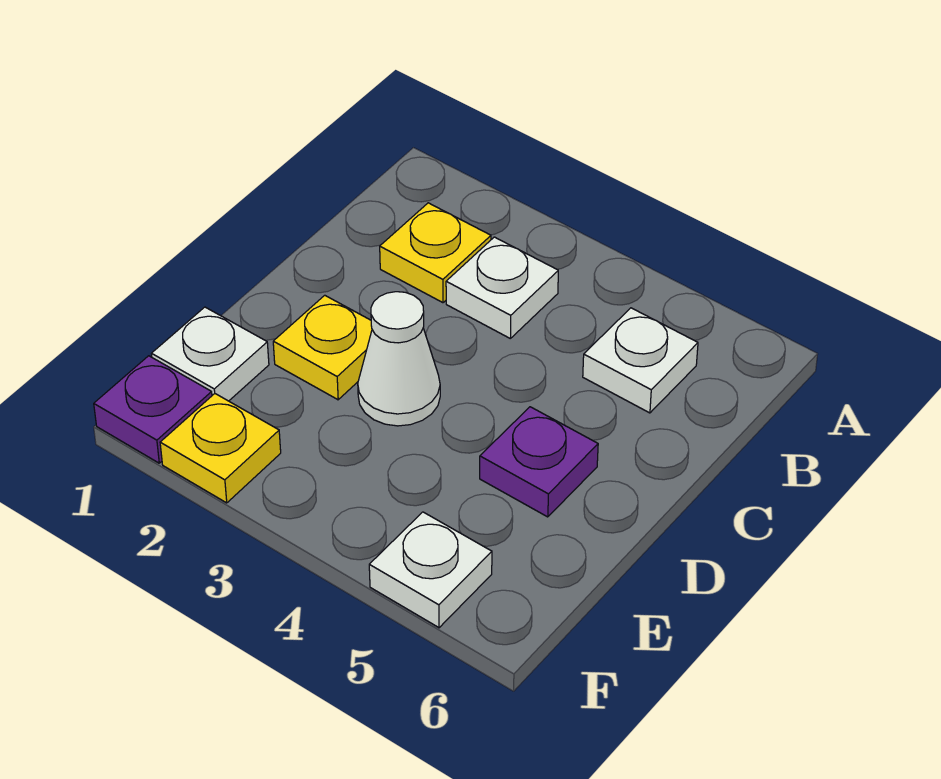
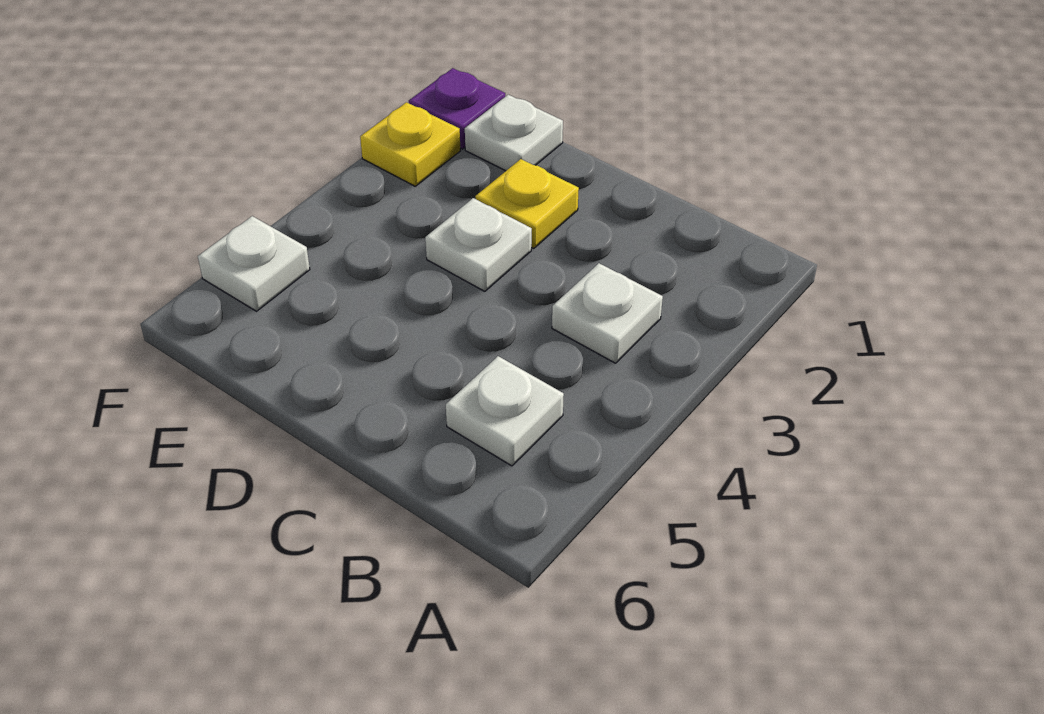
yellow plate B2 level 1 -> none
white cone D3 level 1 -> white plate D3 level 1
purple plate D5 level 1 -> none

